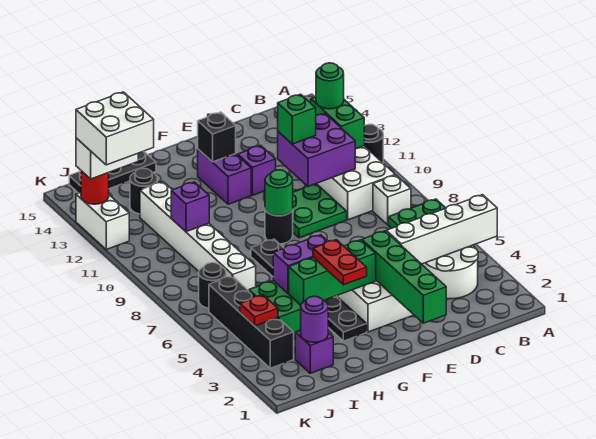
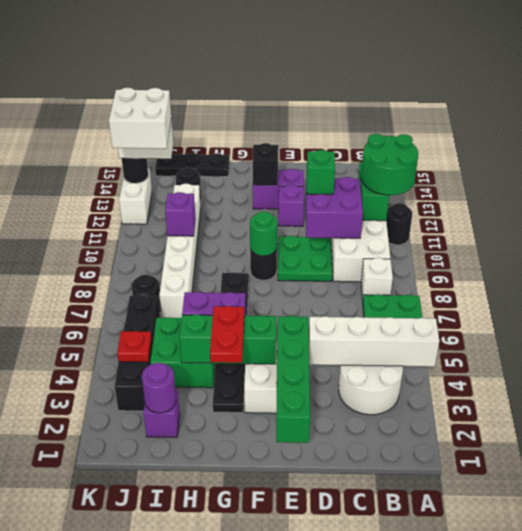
green round brick B12 level 3 -> green round brick A11:B12 level 3
purple brick F12:F13 level 1 -> purple brick E13:F13 level 1
red round brick K13 level 2 -> black round brick K13 level 2

